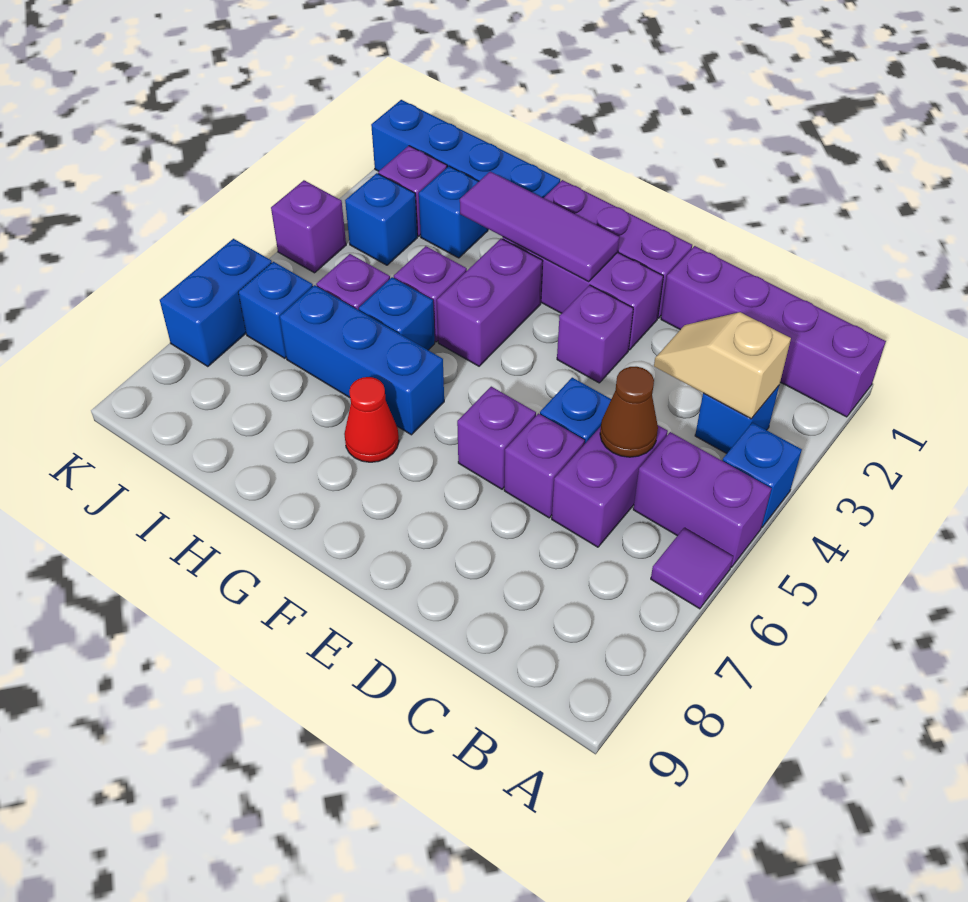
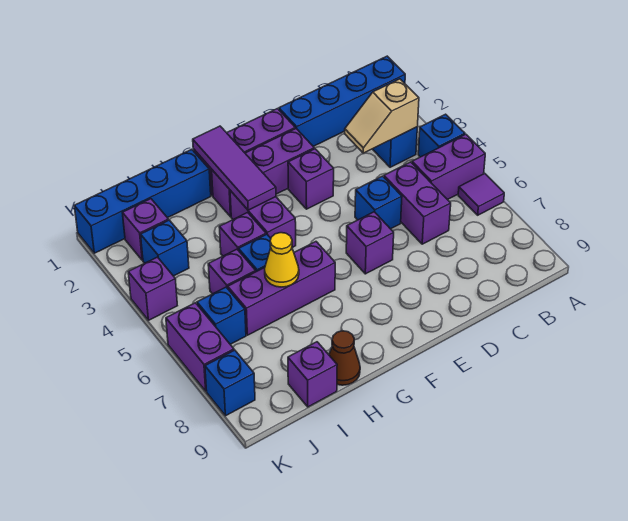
purple brick A1:D1 level 1 -> blue brick A1:D1 level 1
brown cone C5 level 2 -> brown cone H9 level 1
purple brick D6 level 1 -> purple brick I9 level 1
purple tile F2:H2 level 2 -> purple tile G1:G3 level 2
blue brick G6:I6 level 1 -> purple brick G6:I6 level 1
red cone G7 level 1 -> none
none -> yellow cone H6 level 2
blue brick I2 level 1 -> blue brick K8 level 1
blue brick K6:K7 level 1 -> purple brick K6:K7 level 1

